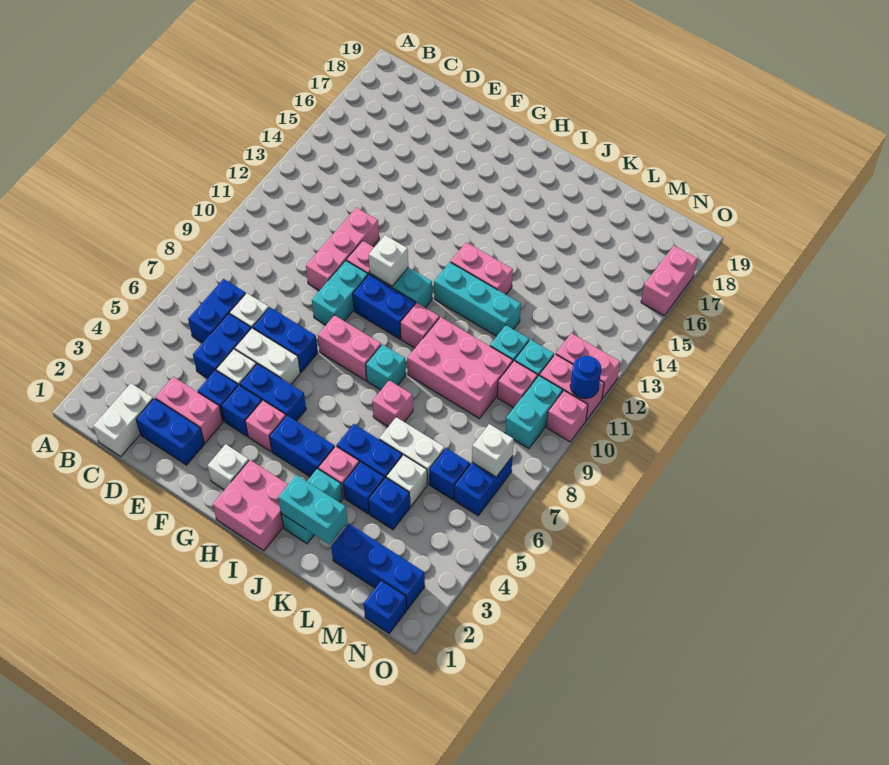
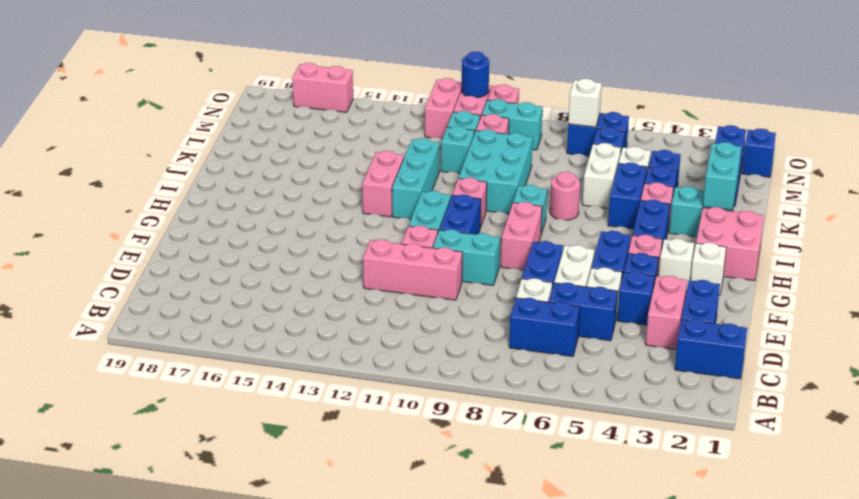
white brick C1:C2 level 1 -> blue brick C1:C2 level 1
white brick G11 level 2 -> white brick G3 level 1
pink brick J7 level 1 -> pink round brick J7 level 1
pink brick J9:L10 level 1 -> cyan brick J9:L10 level 1

